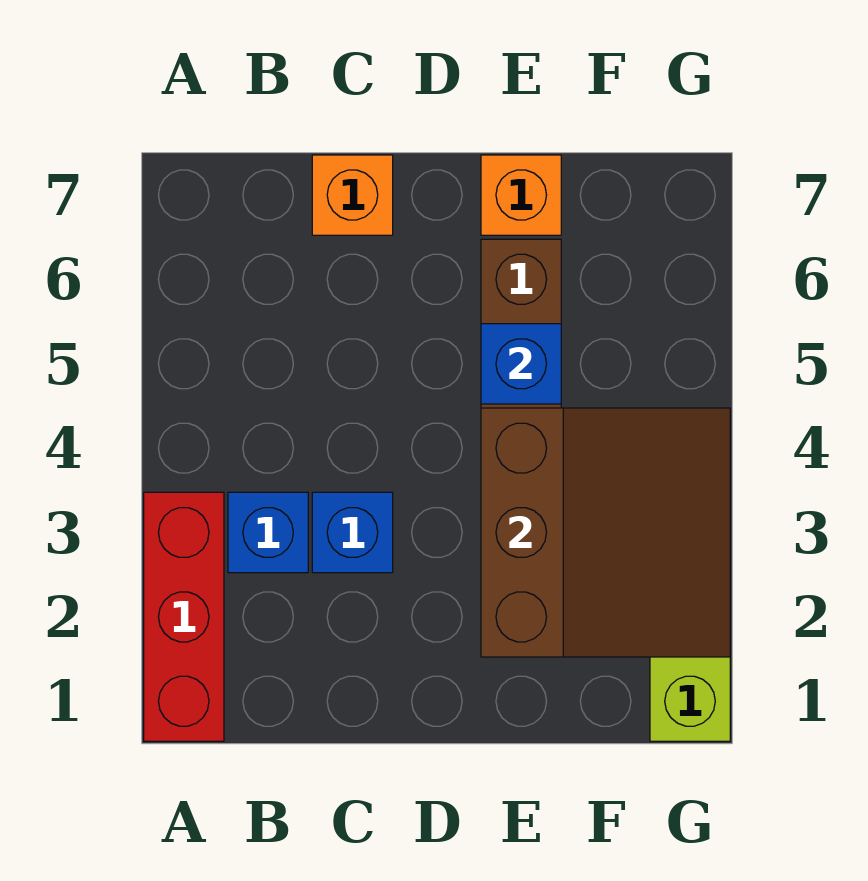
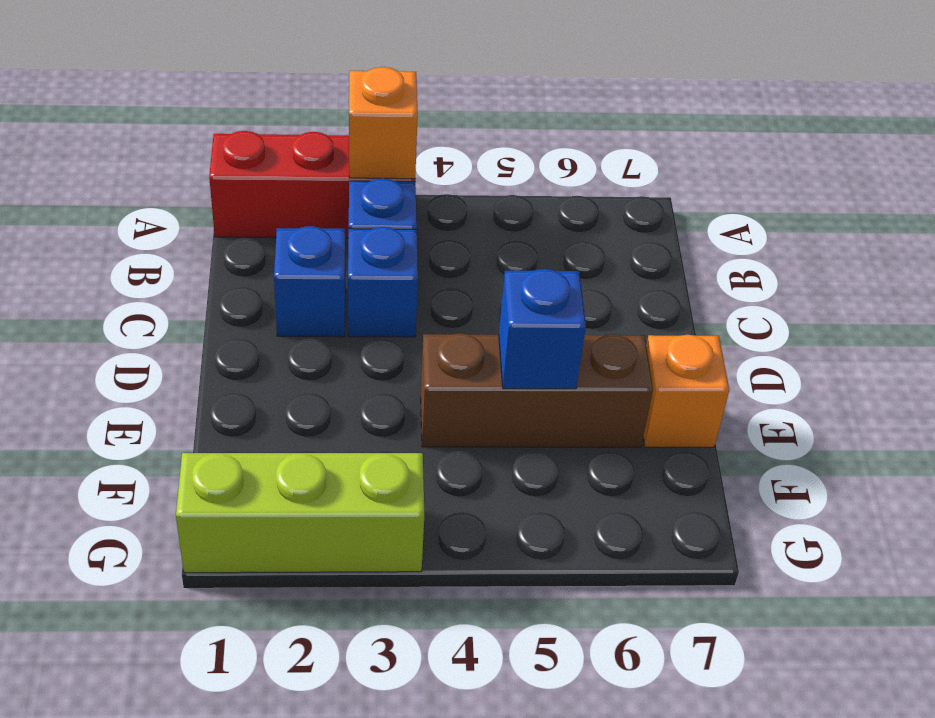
none -> blue brick C2 level 1
orange brick C7 level 1 -> orange brick A3 level 2
brown slope E2:G4 level 2 top E -> none

